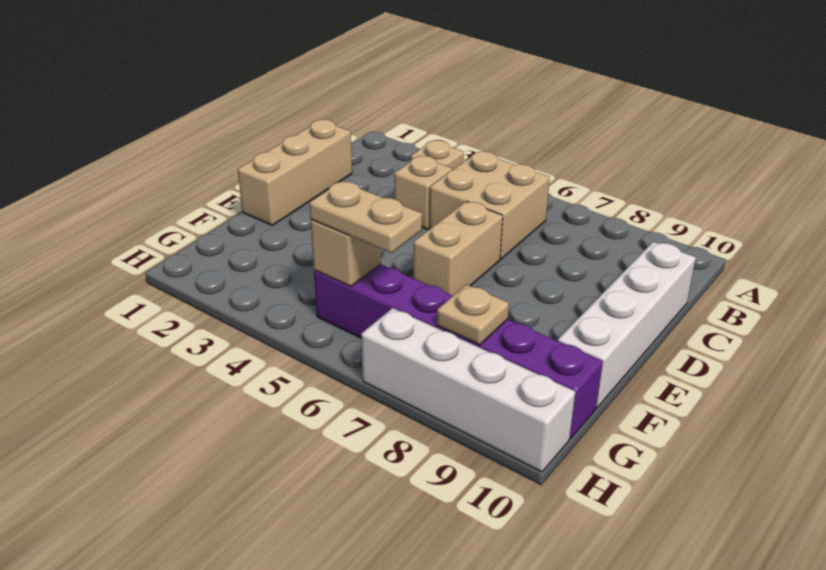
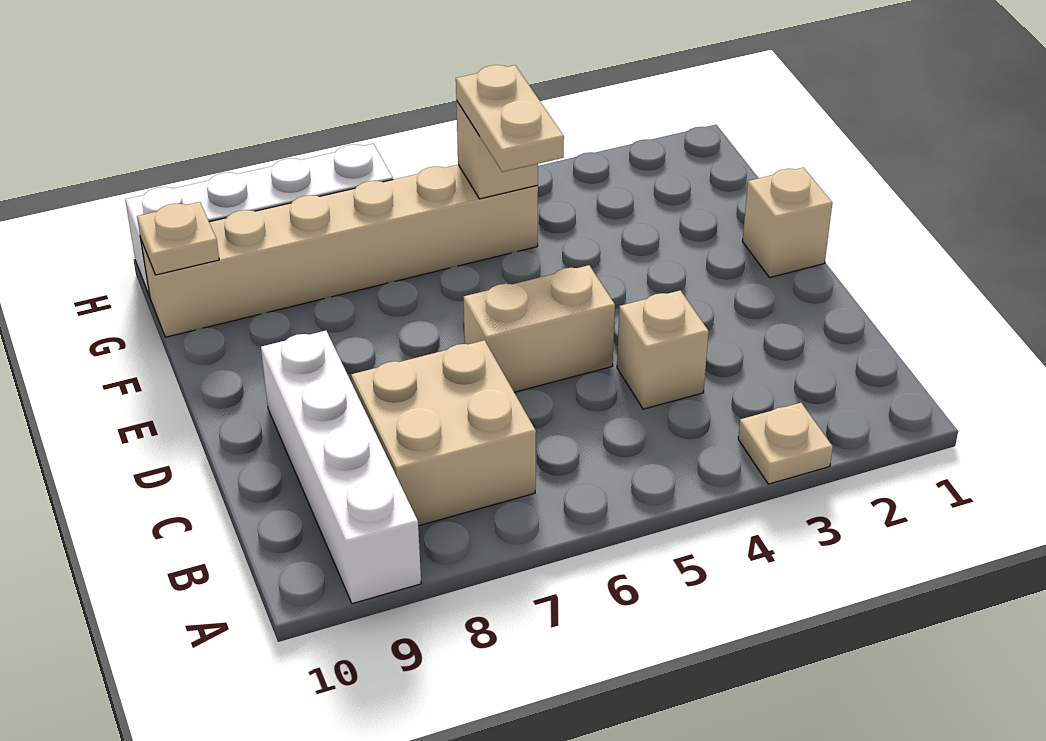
tan brick B5:C6 level 1 -> tan brick B7:C8 level 1
tan brick C1:E1 level 1 -> tan brick E1 level 1
white brick C10:F10 level 1 -> white brick A9:D9 level 1
tan brick D6:E6 level 1 -> tan brick D5:D6 level 1
purple brick G5:G10 level 1 -> tan brick G5:G10 level 1
tan plate G5:G6 level 3 -> tan plate F5:G5 level 3
tan plate G8 level 2 -> tan plate G10 level 2

